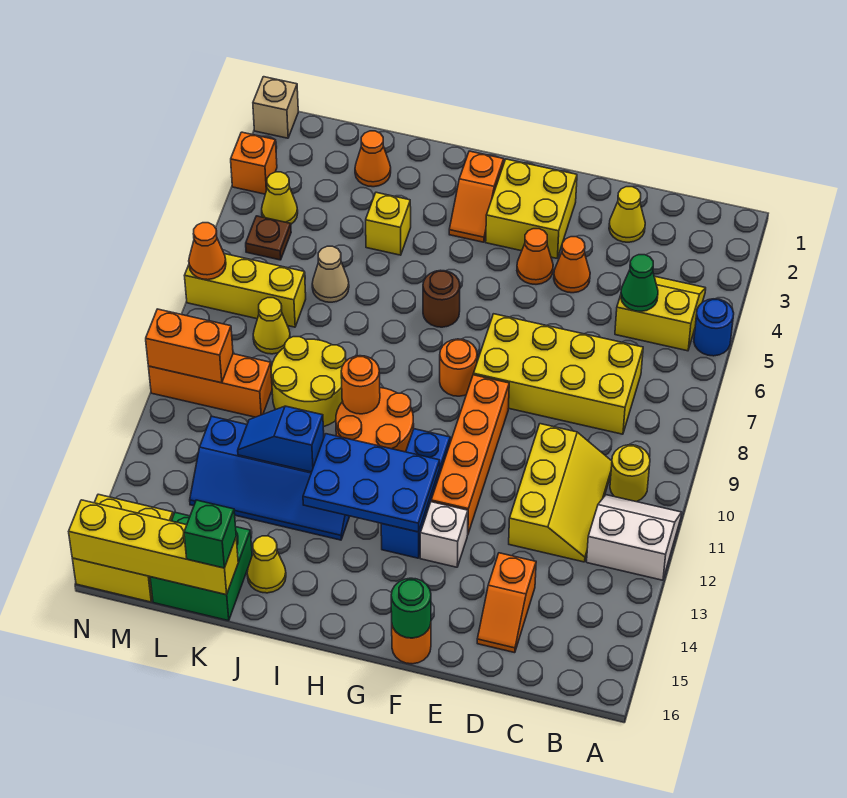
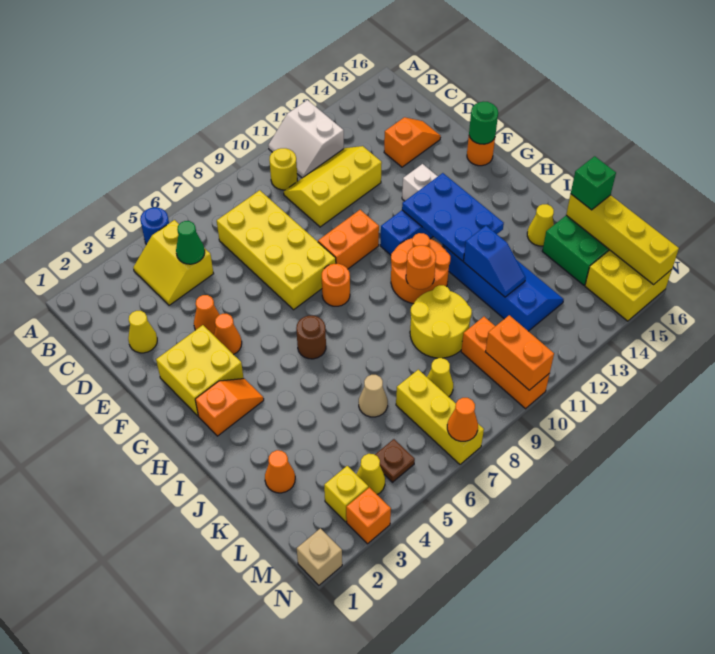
orange brick F9:F12 level 1 -> orange brick F9:F10 level 1
yellow brick J4 level 1 -> yellow brick M3 level 1

